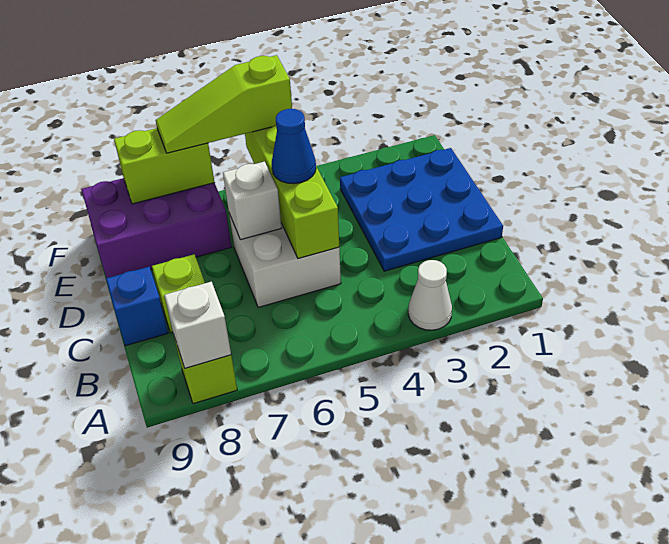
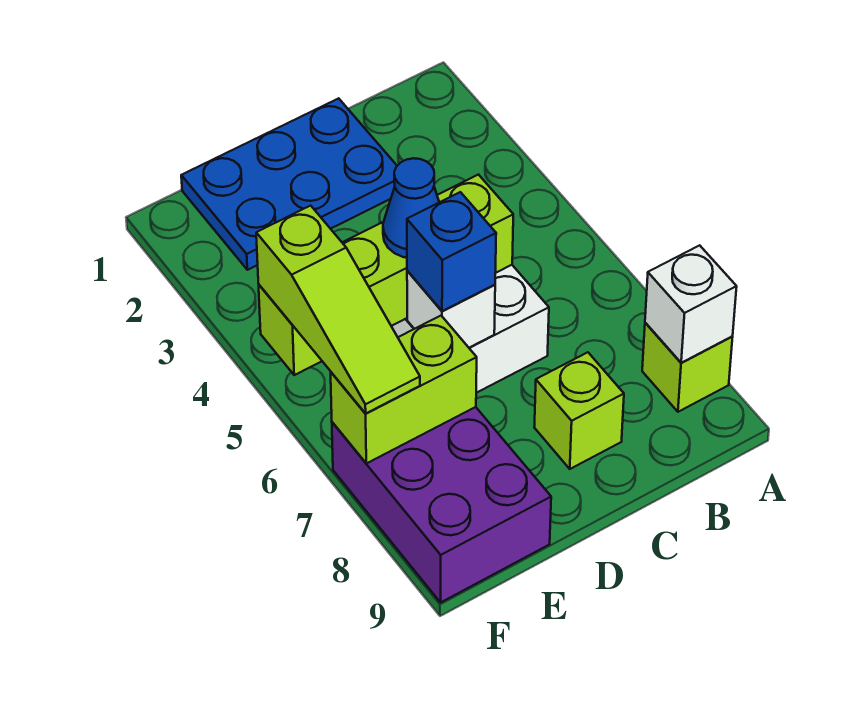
white cone A3 level 1 -> none
blue plate C1:E3 level 1 -> blue plate C1:E2 level 1
blue brick C9 level 1 -> blue brick D6 level 3
lime brick F7:F8 level 2 -> lime brick E7:F7 level 2

